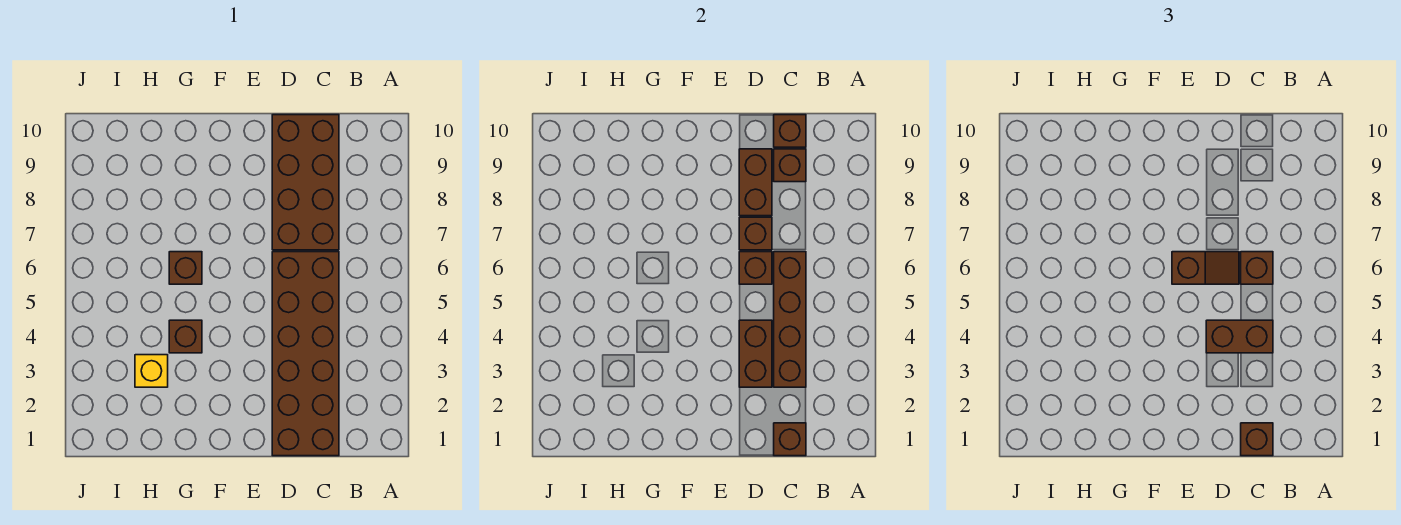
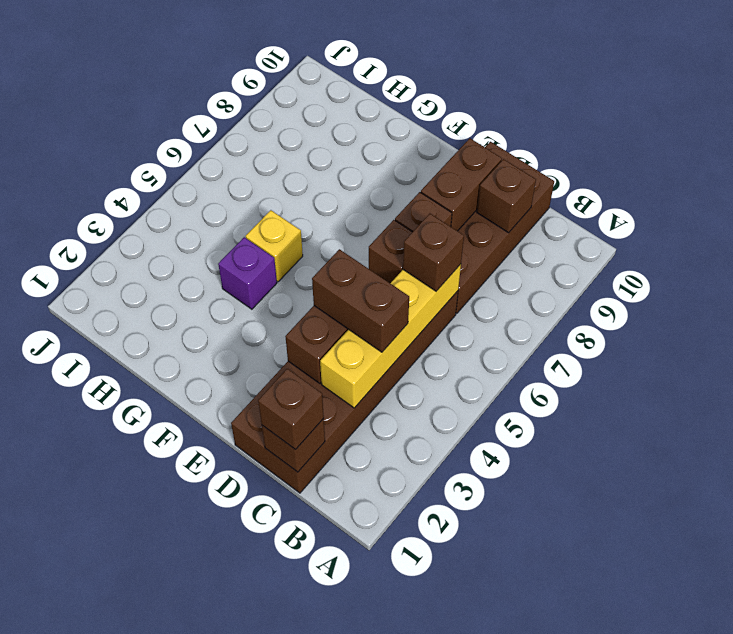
brown brick C3:C6 level 2 -> yellow brick C3:C6 level 2
brown brick C10 level 2 -> none
brown slope D6:E6 level 3 top E -> none
brown brick G4 level 1 -> purple brick G4 level 1
brown brick G6 level 1 -> none
yellow brick H3 level 1 -> yellow brick G5 level 1

